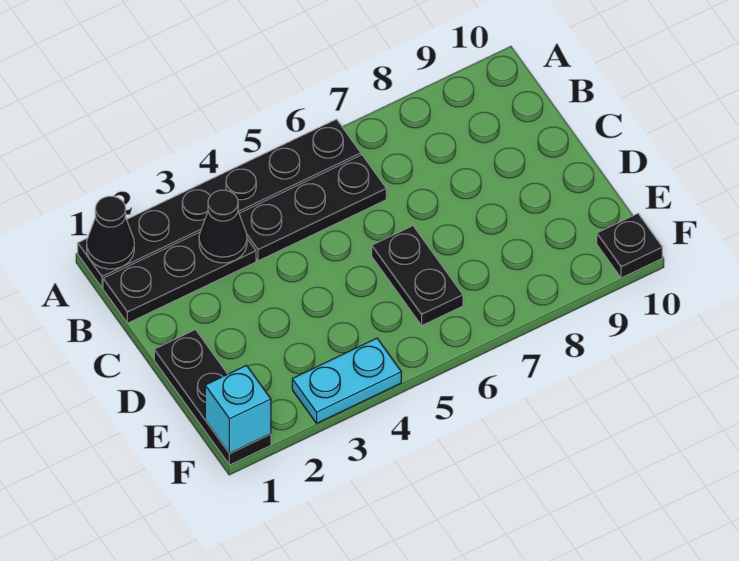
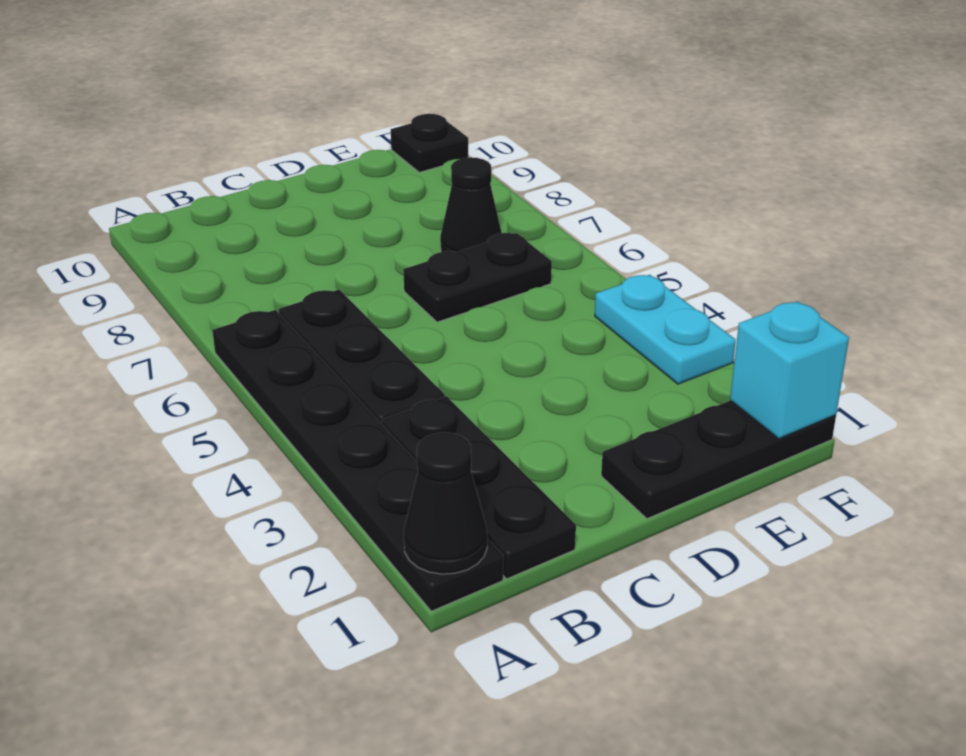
black cone B3 level 2 -> black cone E7 level 1

